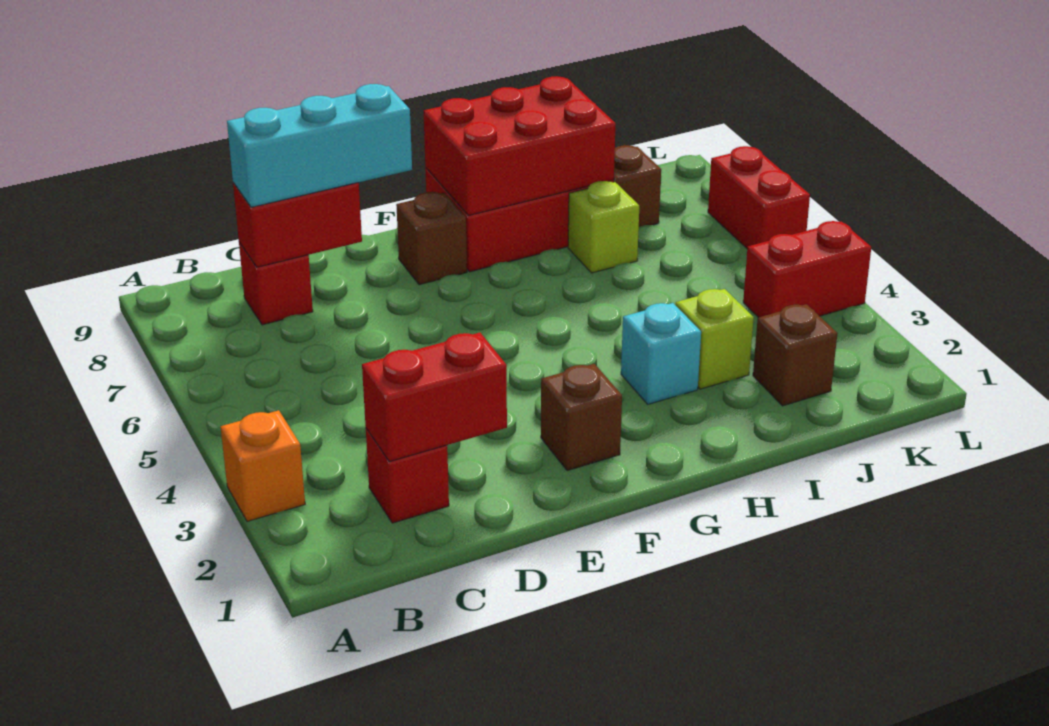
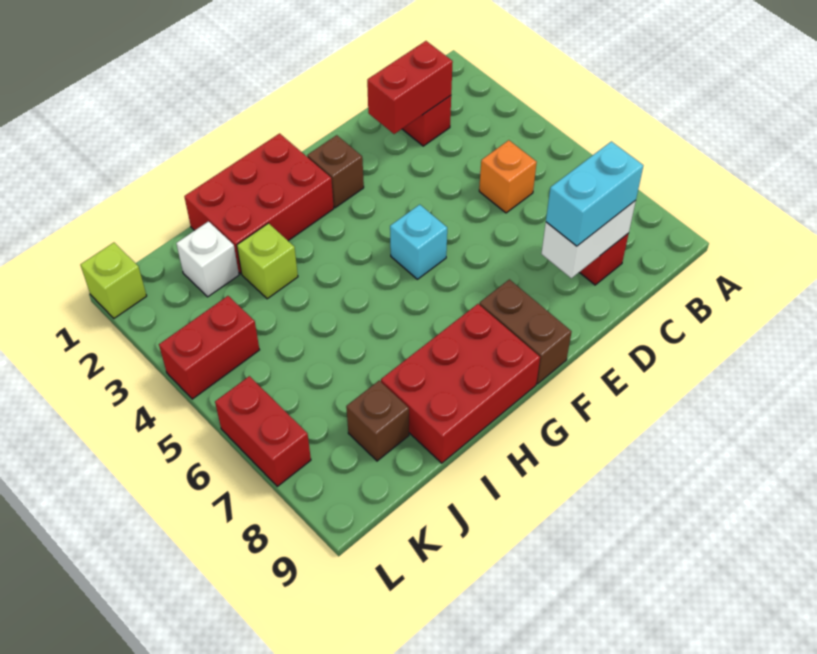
orange brick A3 level 1 -> orange brick C5 level 1
red brick C8:D8 level 2 -> white brick C8:D8 level 2
cyan brick C8:E8 level 3 -> cyan brick C8:D8 level 3
brown brick F8 level 1 -> brown brick F8:F9 level 1
red brick G8:I9 level 2 -> red brick G1:I2 level 1
cyan brick H3 level 1 -> cyan brick F5 level 1
lime brick I7 level 1 -> lime brick L1 level 1
brown brick J2 level 1 -> white brick J2 level 1

